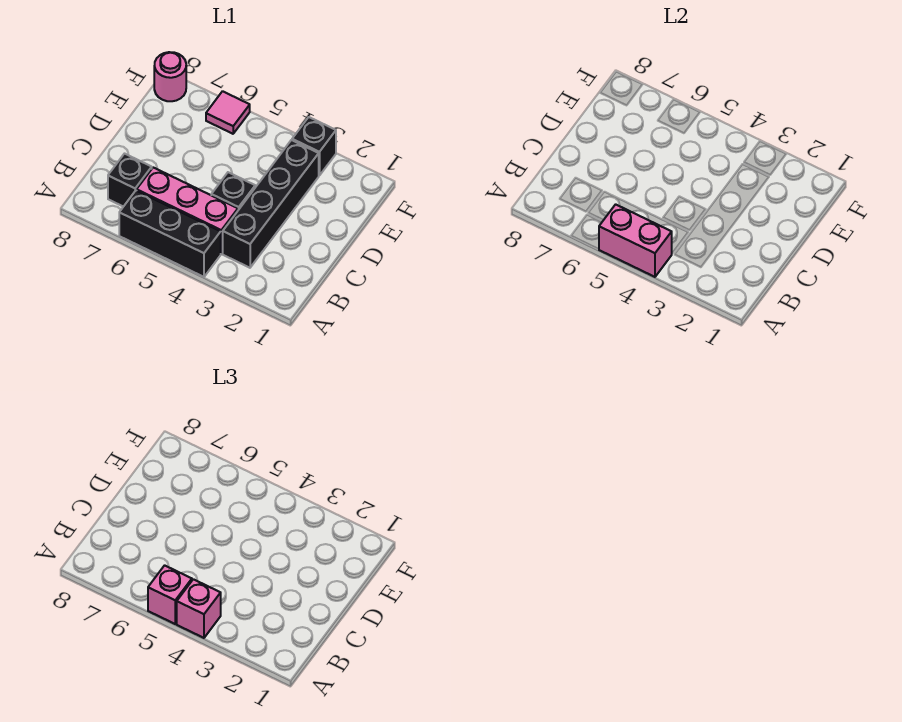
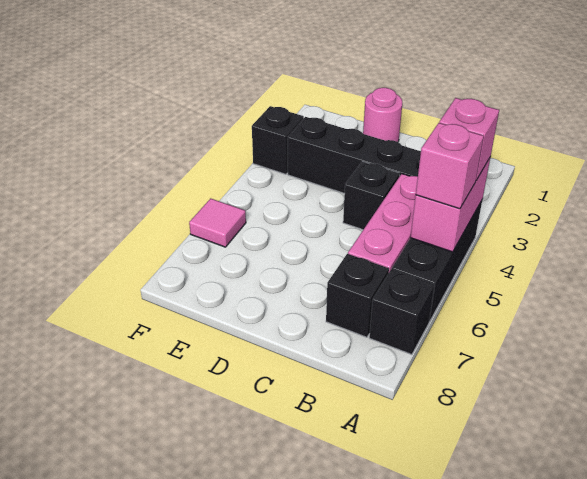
none -> black brick A7 level 1
pink round brick F8 level 1 -> pink round brick D1 level 1

